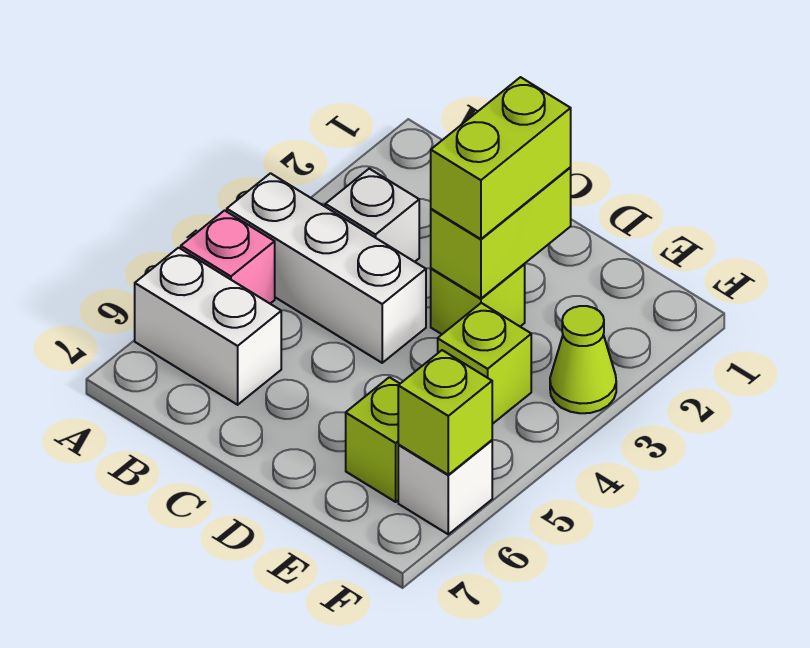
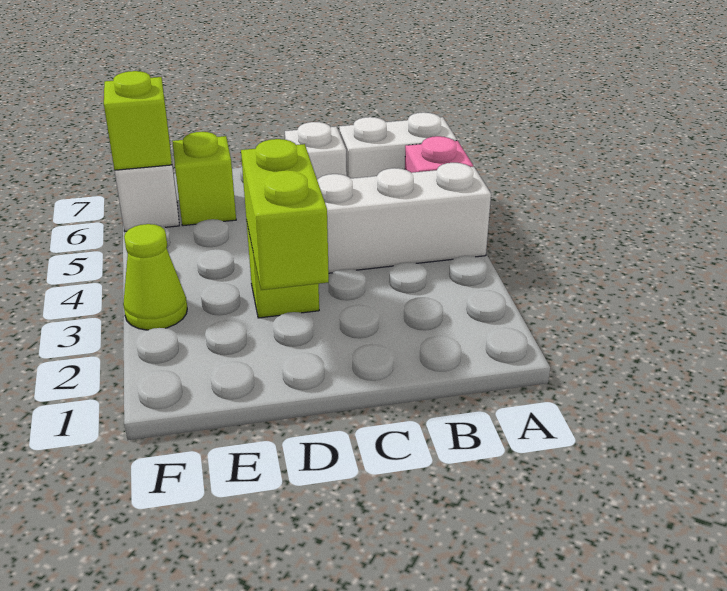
white brick B3 level 1 -> white brick C6 level 1
lime brick D2:D3 level 3 -> none
lime brick E4 level 1 -> none

